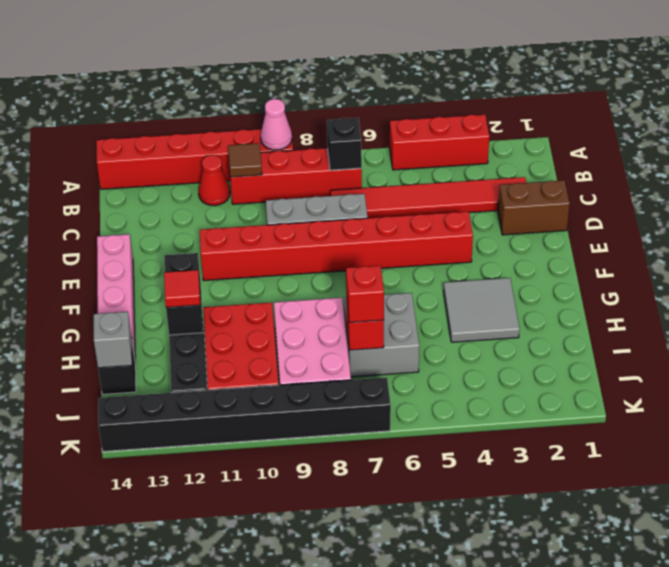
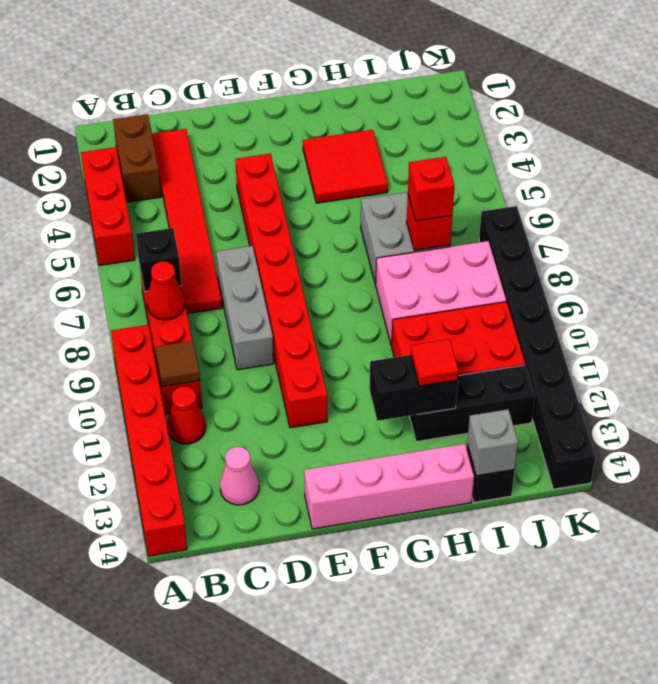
pink cone A9 level 2 -> pink cone C13 level 1
none -> red cone B8 level 2
brown brick D1:D2 level 1 -> brown brick B2:B3 level 1
grey tile G3:H4 level 1 -> red tile G3:H4 level 1

